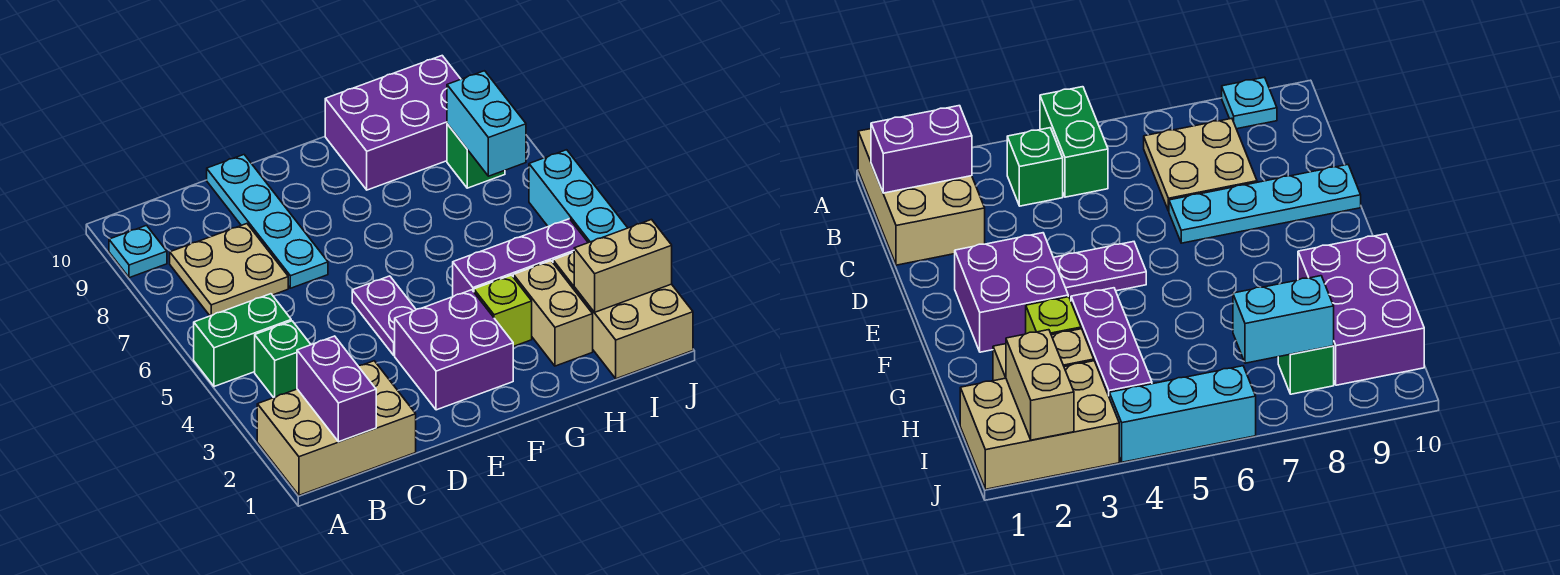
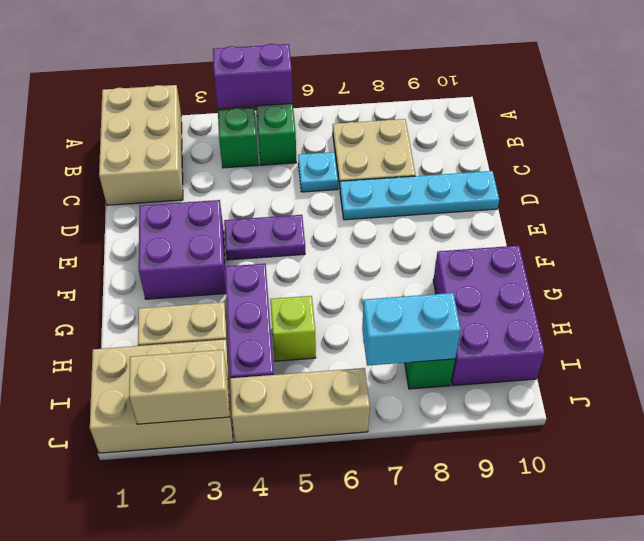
cyan plate A9 level 1 -> cyan plate C6 level 1
purple brick B1:B2 level 2 -> purple brick A4:A5 level 2
lime brick G3 level 1 -> lime brick H5 level 1
tan brick I2:J2 level 2 -> tan brick J2:J3 level 2
cyan brick J4:J6 level 1 -> tan brick J4:J6 level 1

